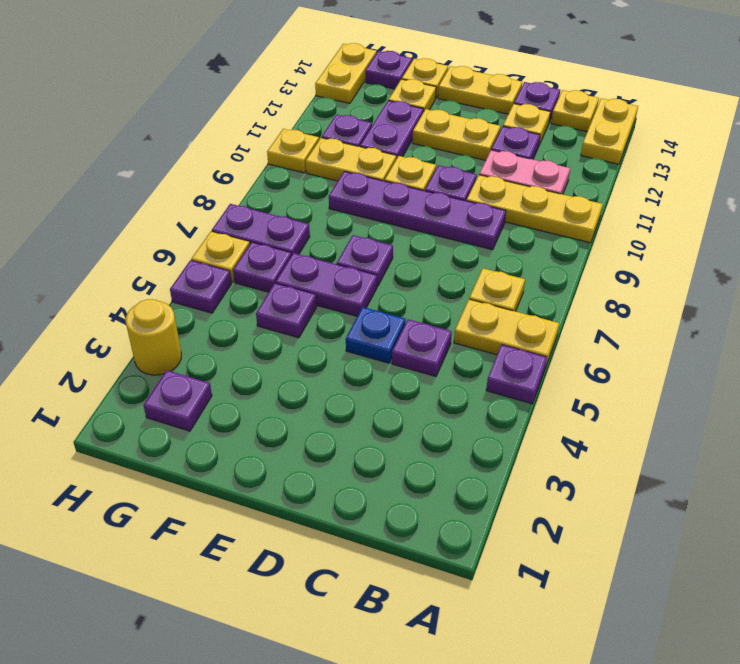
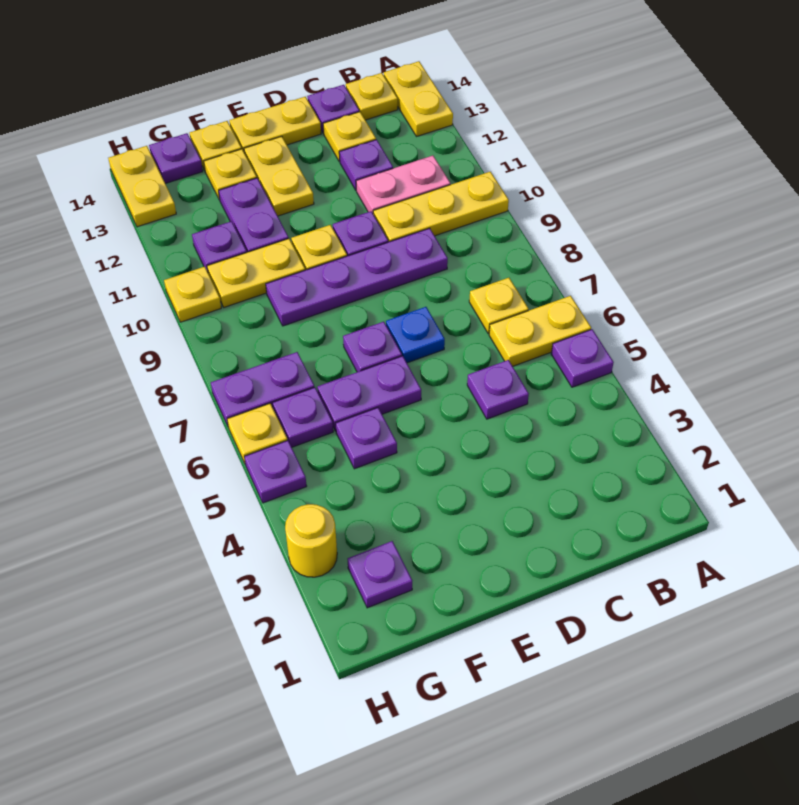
blue plate D5 level 1 -> blue plate D7 level 1
yellow plate D12:E12 level 1 -> yellow plate E12:E13 level 1

